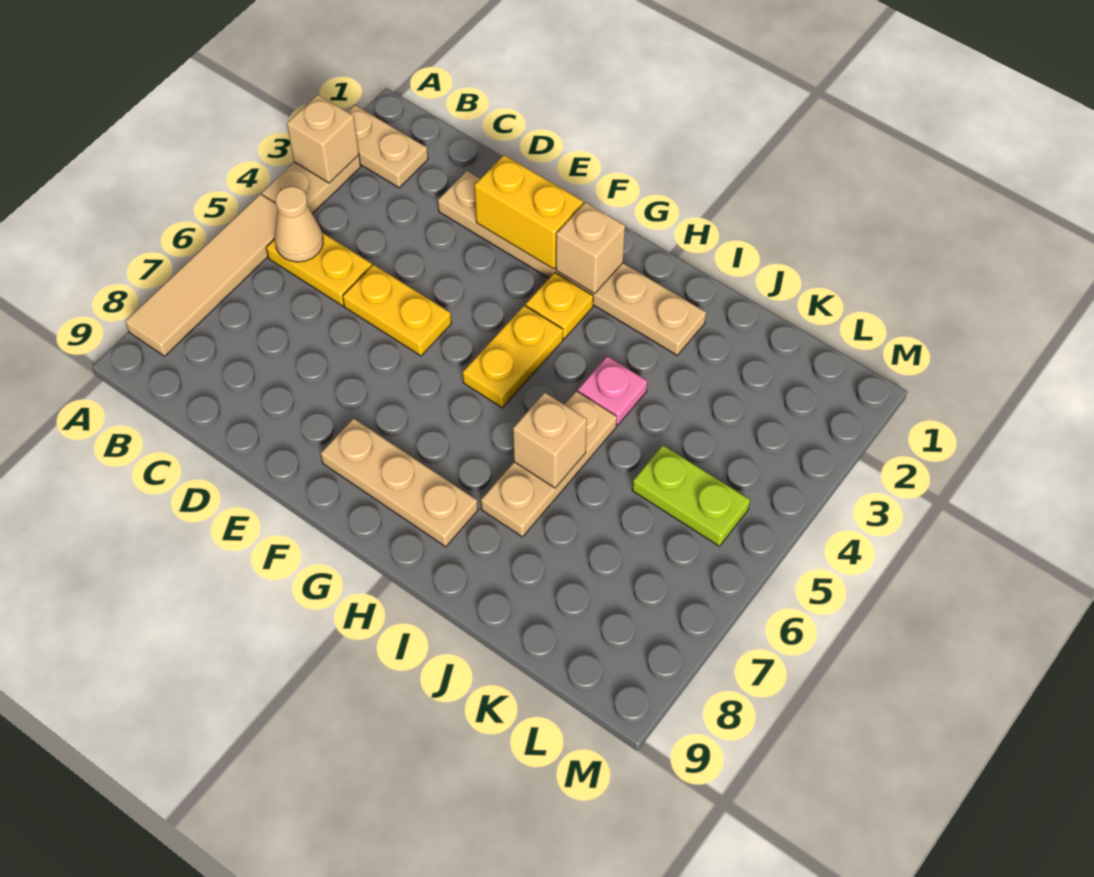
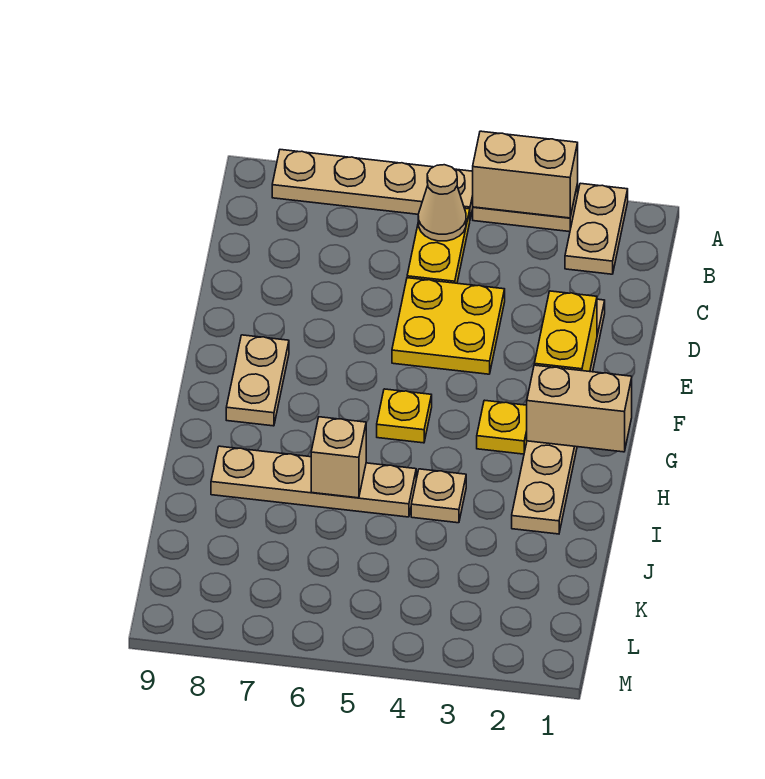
tan brick A3 level 2 -> tan brick A3:A4 level 2
tan tile A5:A8 level 1 -> tan plate A5:A8 level 1
yellow plate D5:E5 level 1 -> yellow plate D4:E5 level 1
tan plate F8:H8 level 1 -> tan plate F8:G8 level 1
tan brick G2 level 2 -> tan brick G1:G2 level 2
yellow plate G4:G5 level 1 -> yellow plate G5 level 1
pink plate I4 level 1 -> tan plate I4 level 1
tan plate I5:I7 level 1 -> tan plate I5:I8 level 1
lime plate K5:L5 level 1 -> none

